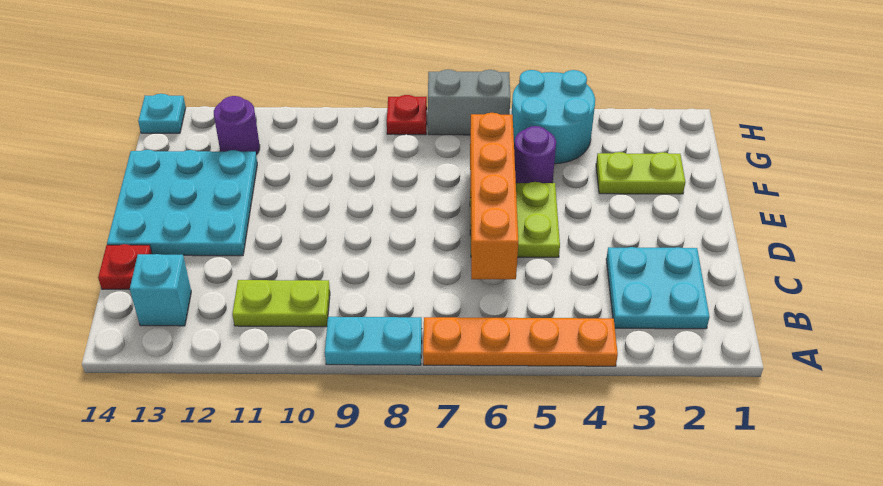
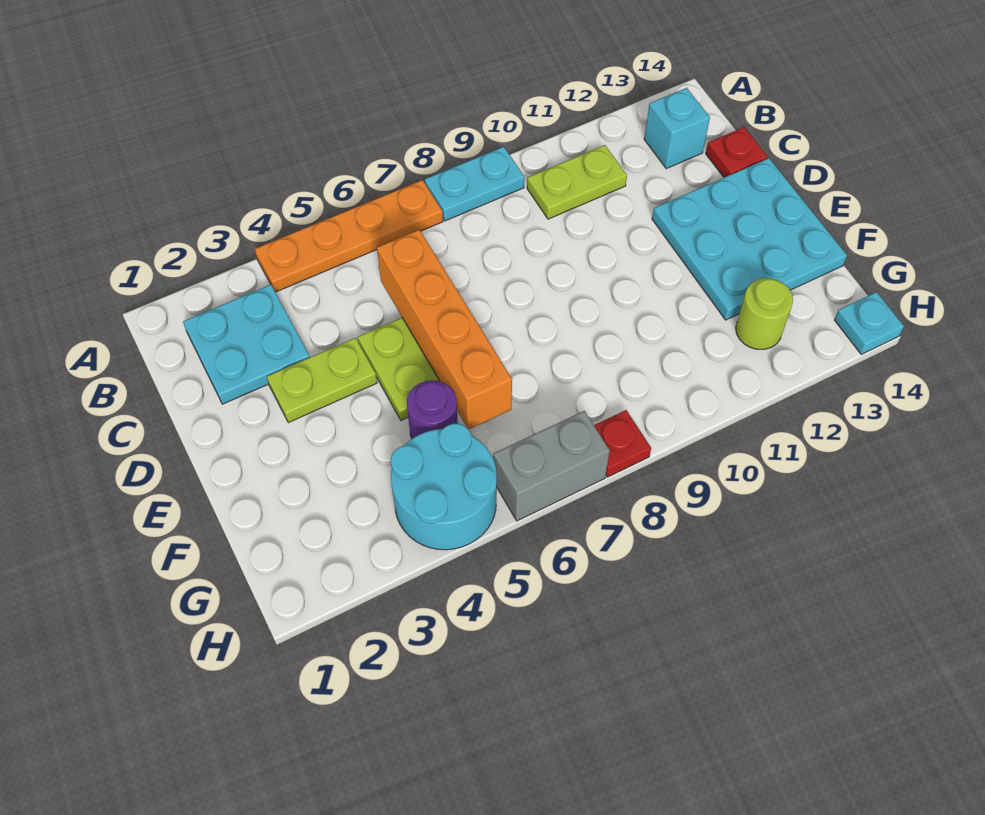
lime plate F2:F3 level 1 -> lime plate D3:D4 level 1
purple round brick G12 level 1 -> lime round brick G12 level 1

